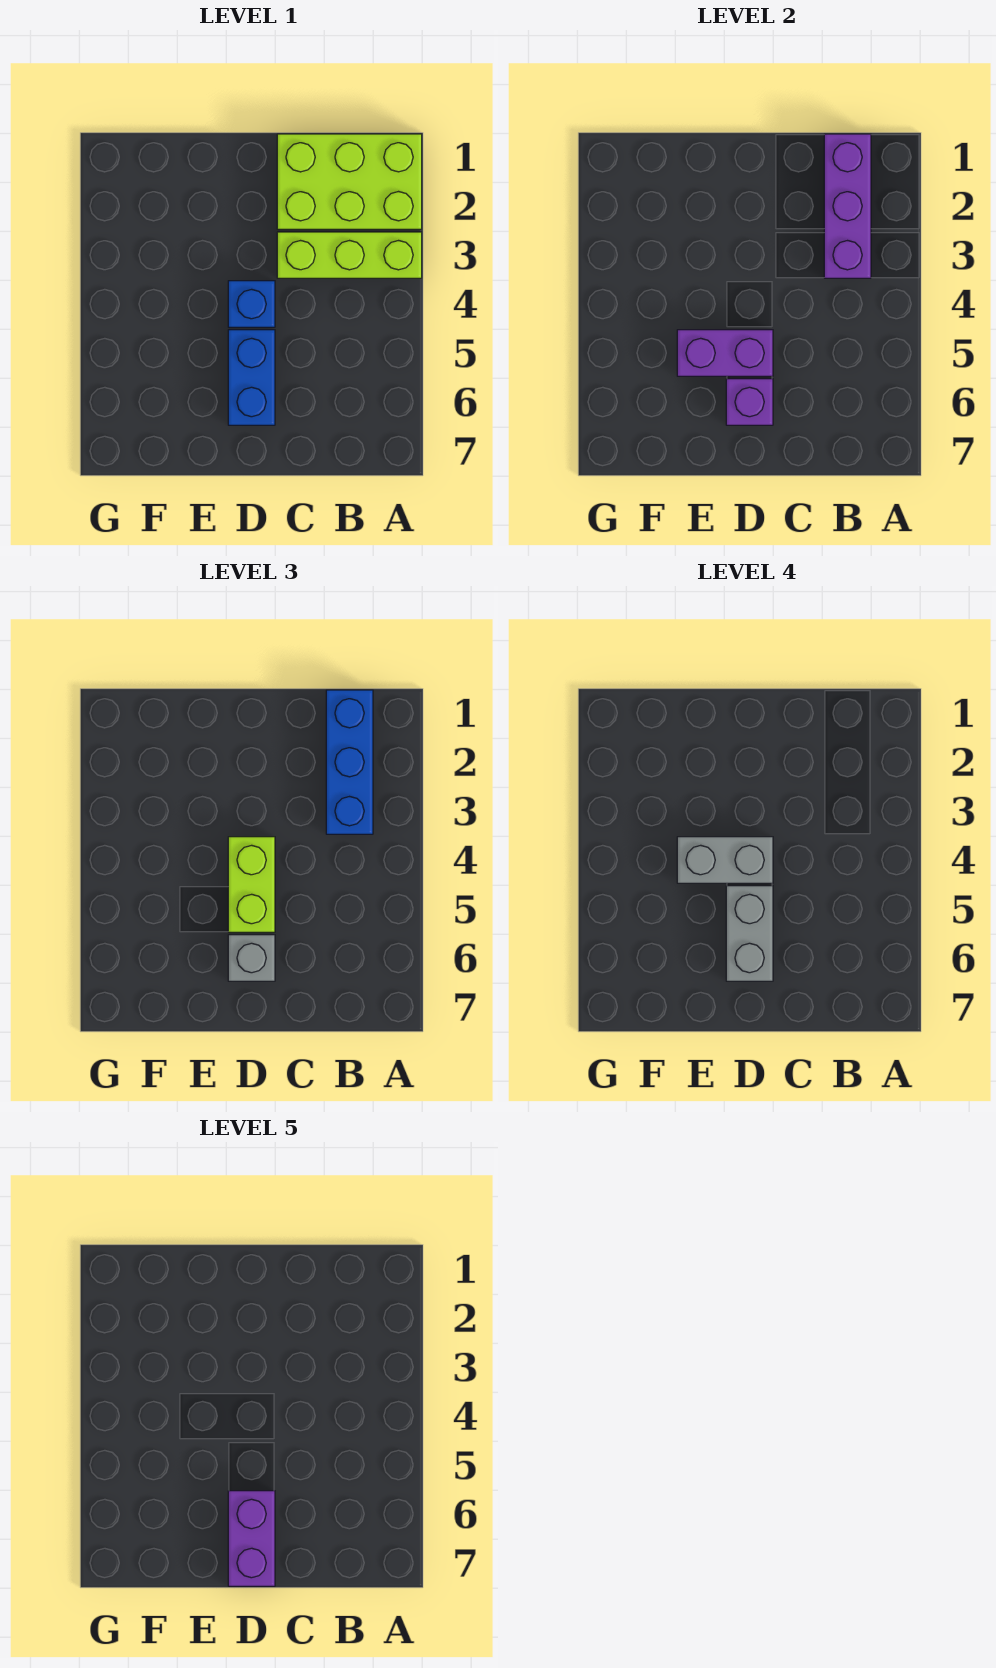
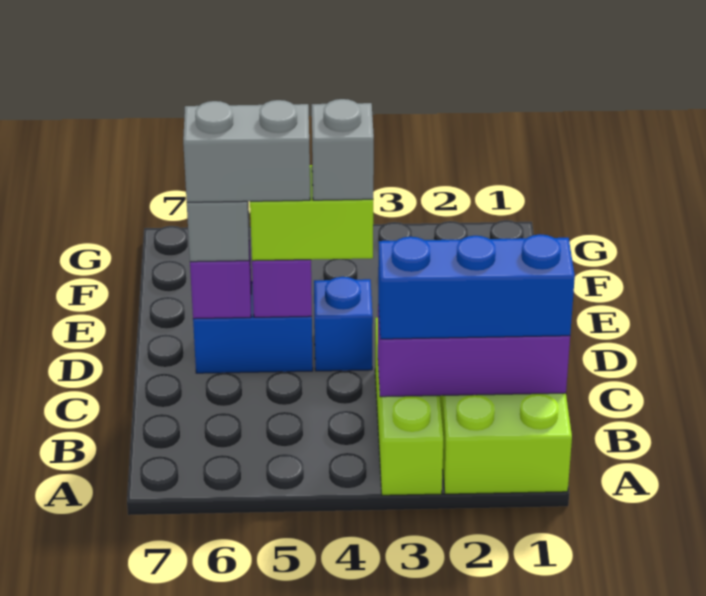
grey brick D4:E4 level 4 -> grey brick D4 level 4
purple brick D6:D7 level 5 -> none

